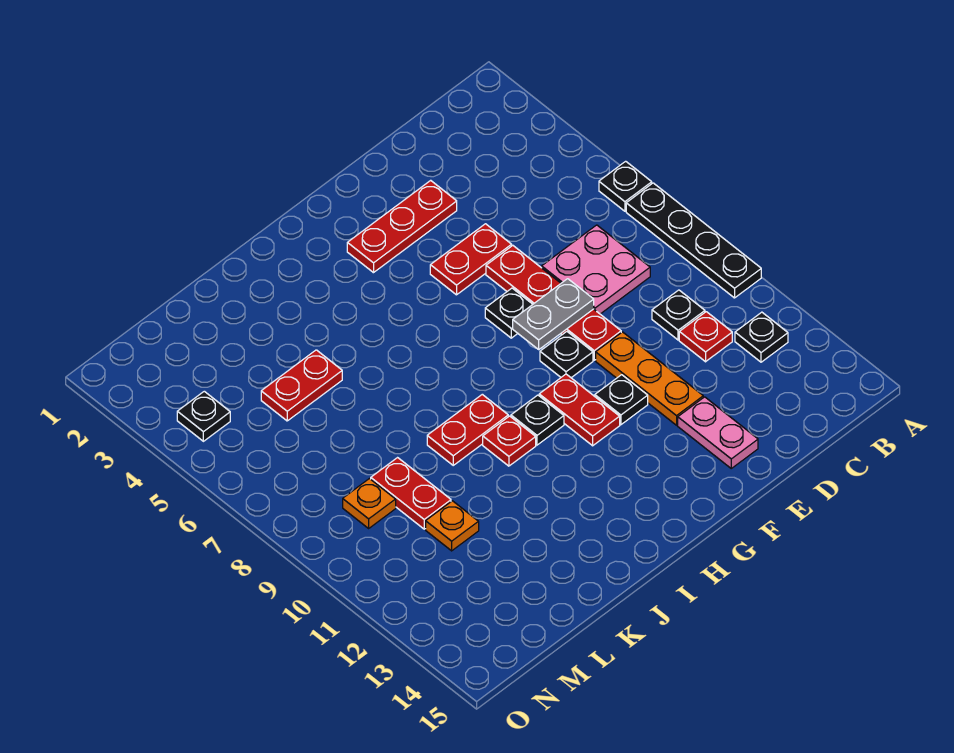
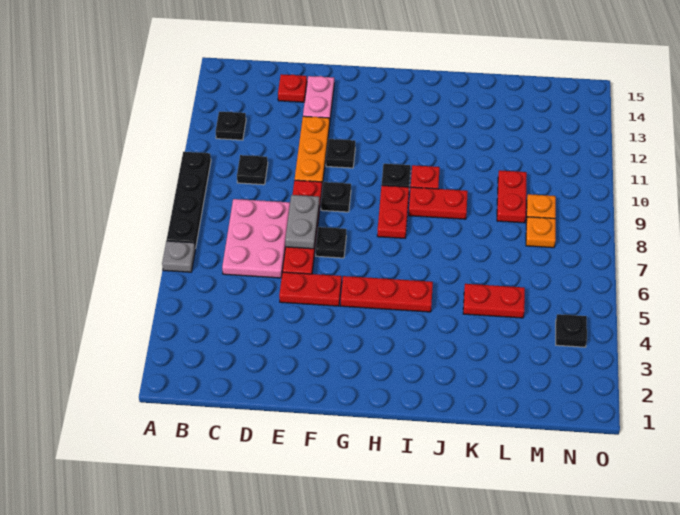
black plate A6 level 1 -> grey plate A6 level 1
pink plate C7:D8 level 1 -> pink plate C6:D8 level 1
red plate C11 level 1 -> red plate D14 level 1
red plate E3:G3 level 1 -> red plate G5:I5 level 1
grey plate E8:F8 level 2 -> grey plate E7:E8 level 2
red plate G10:G11 level 1 -> red plate H8:H9 level 1
orange plate L11 level 1 -> orange plate M8 level 1

